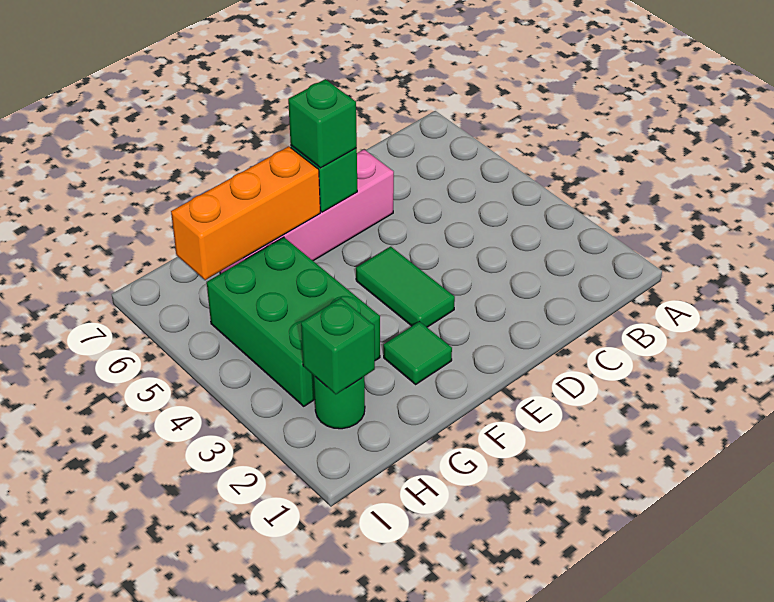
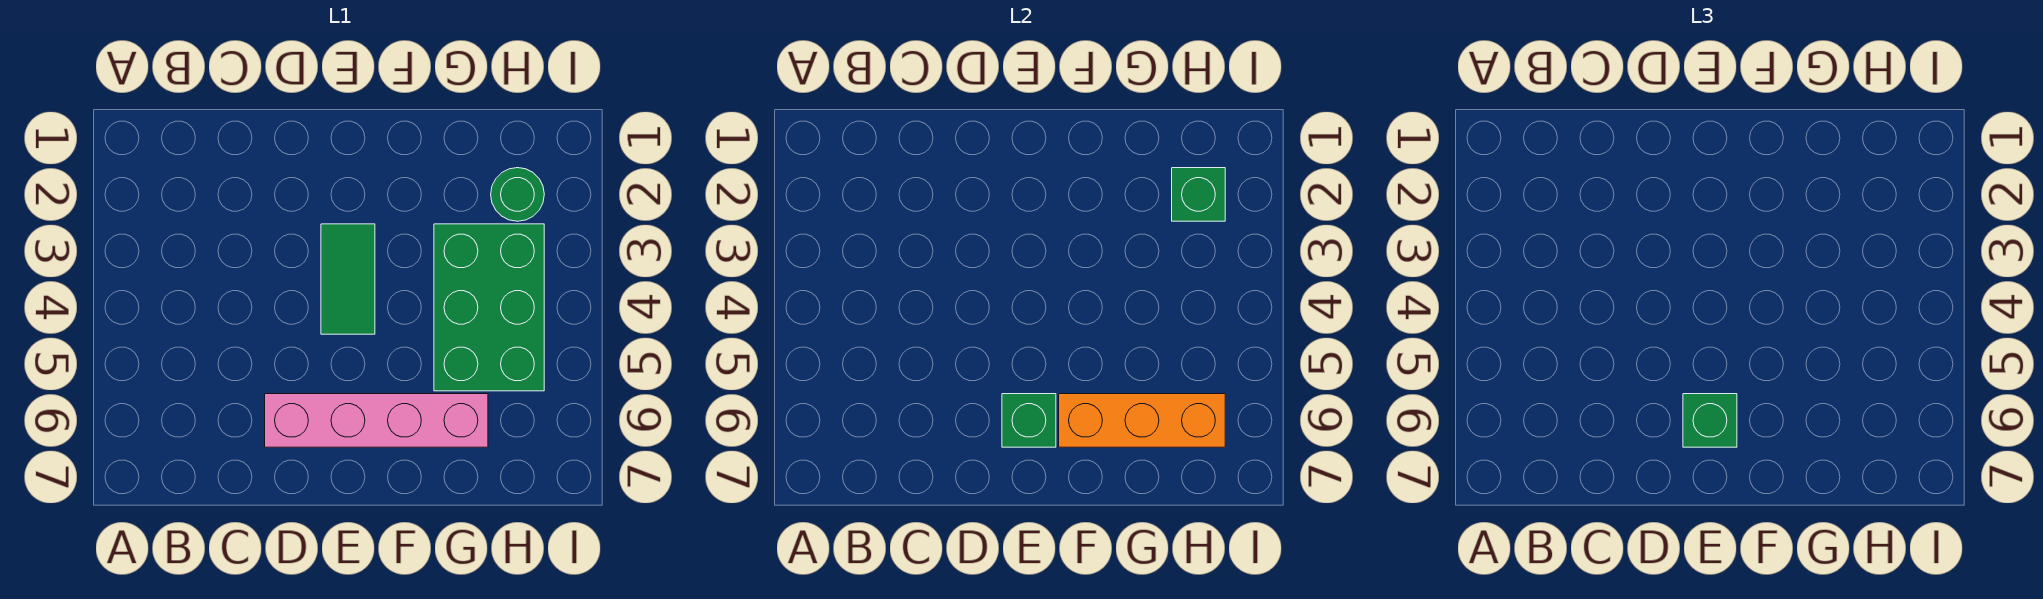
green tile F2 level 1 -> none

